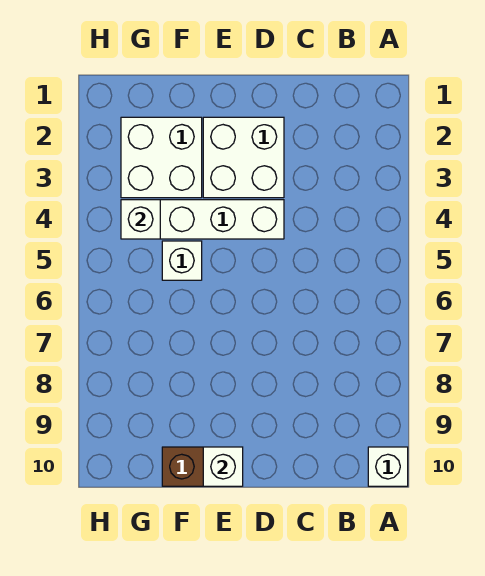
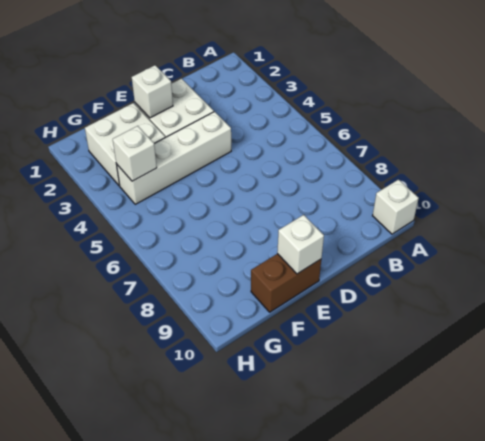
white brick F5 level 1 -> white brick E2 level 2

